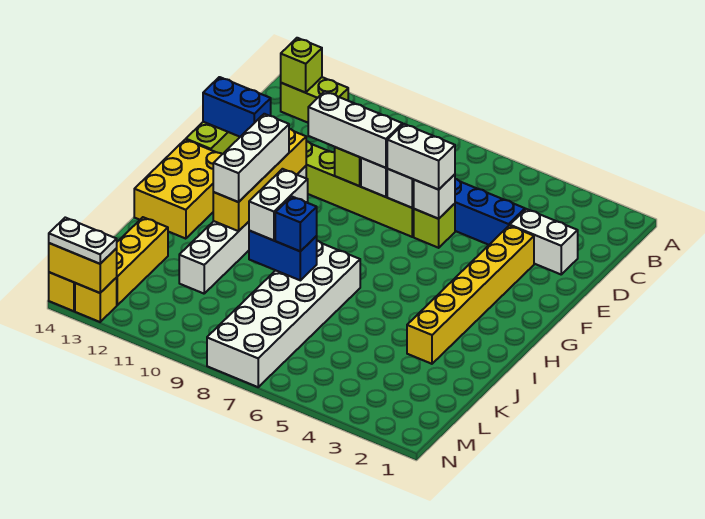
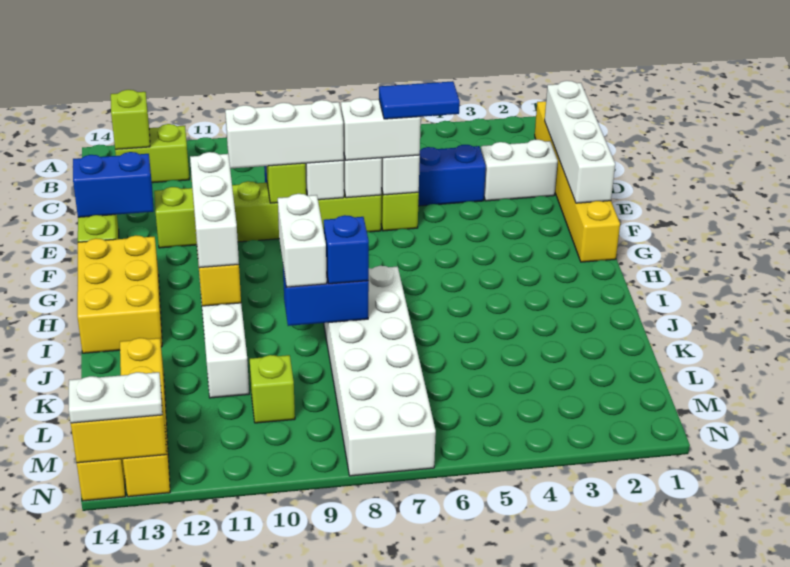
none -> white brick C1:F1 level 2
yellow brick E3:J3 level 1 -> yellow brick B1:G1 level 1
none -> blue tile E5:E6 level 4
none -> lime brick L10 level 1

